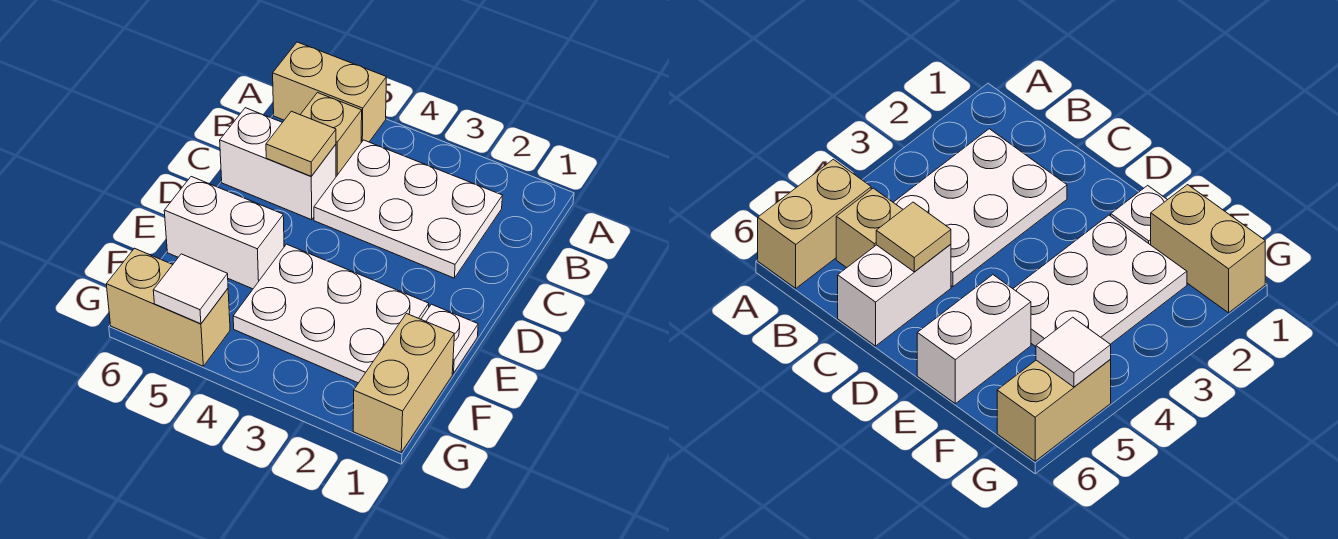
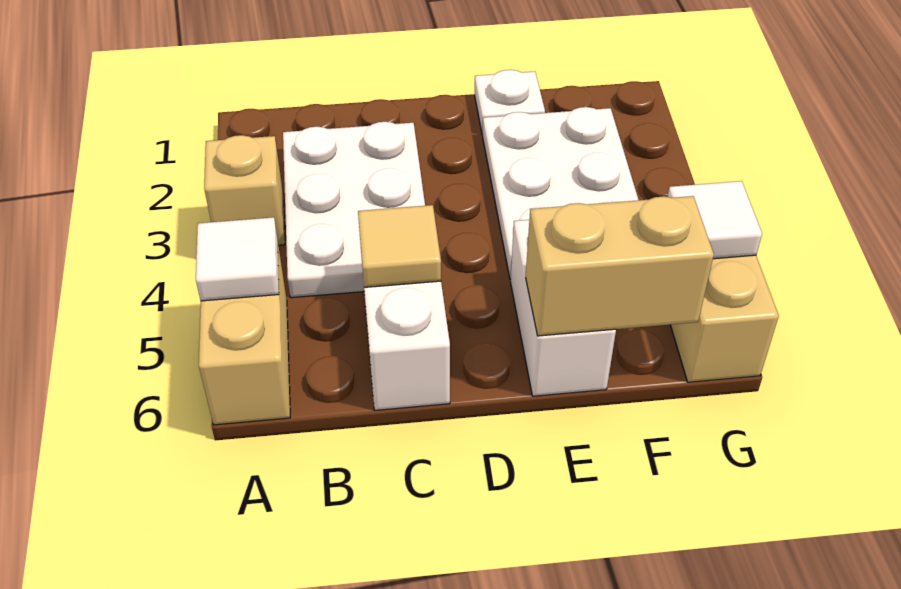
none -> white tile A5 level 2
tan brick B5 level 1 -> tan brick A3 level 1
tan brick F1:G1 level 1 -> tan brick E6:F6 level 2

